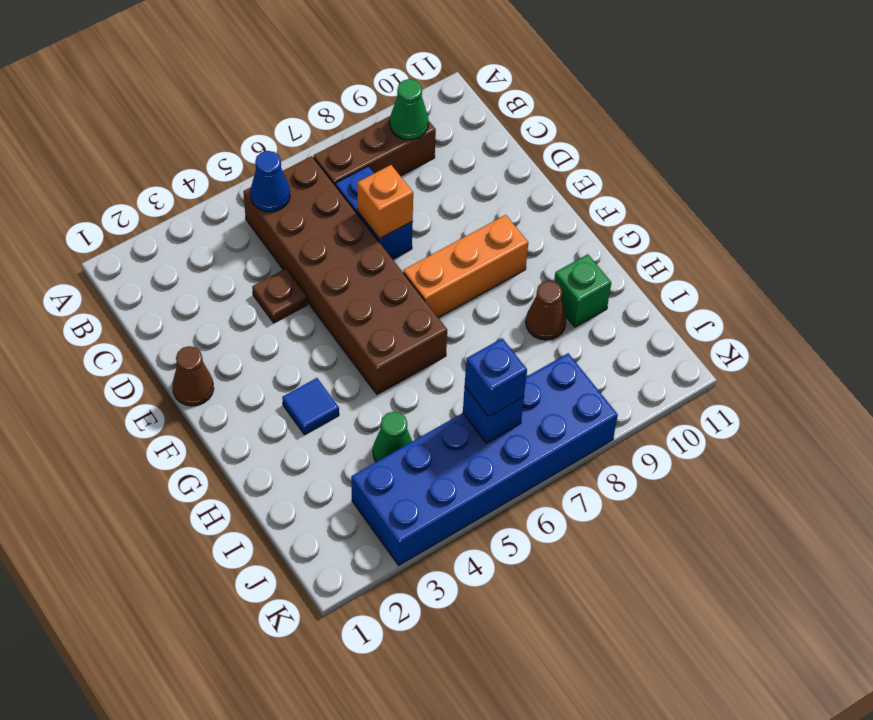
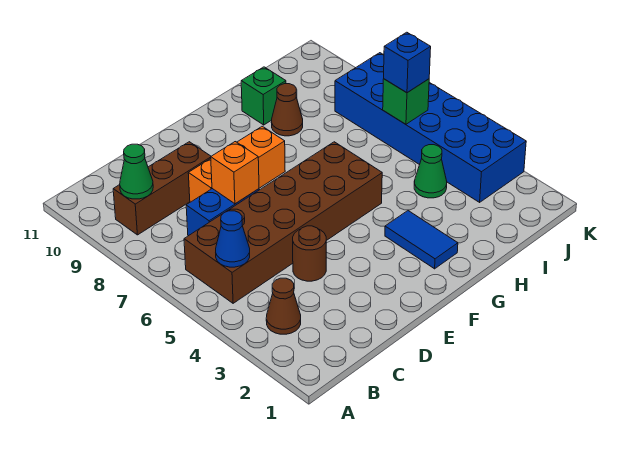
brown brick B7:B9 level 1 -> brown brick B9:D9 level 1
brown plate D4 level 1 -> brown round brick D4 level 1
brown cone E1 level 1 -> brown cone B3 level 1
orange brick F7:F9 level 1 -> orange brick D8:F8 level 1
blue tile G3 level 1 -> blue tile G2:G3 level 1
blue brick J6 level 2 -> green brick J6 level 2

